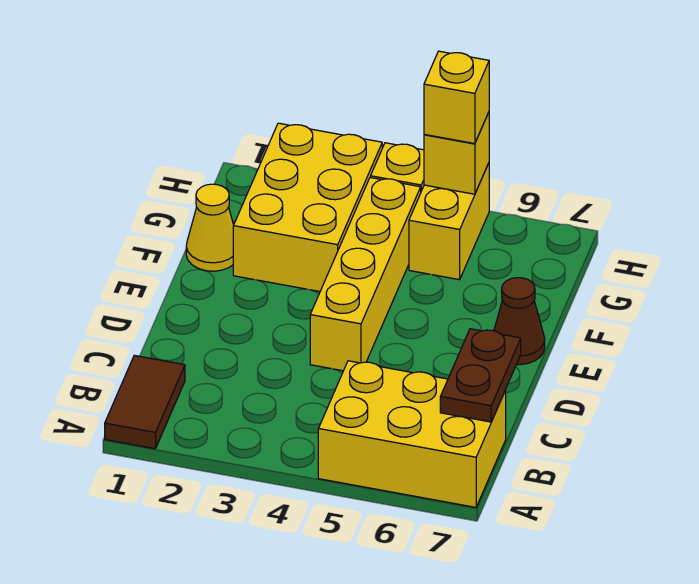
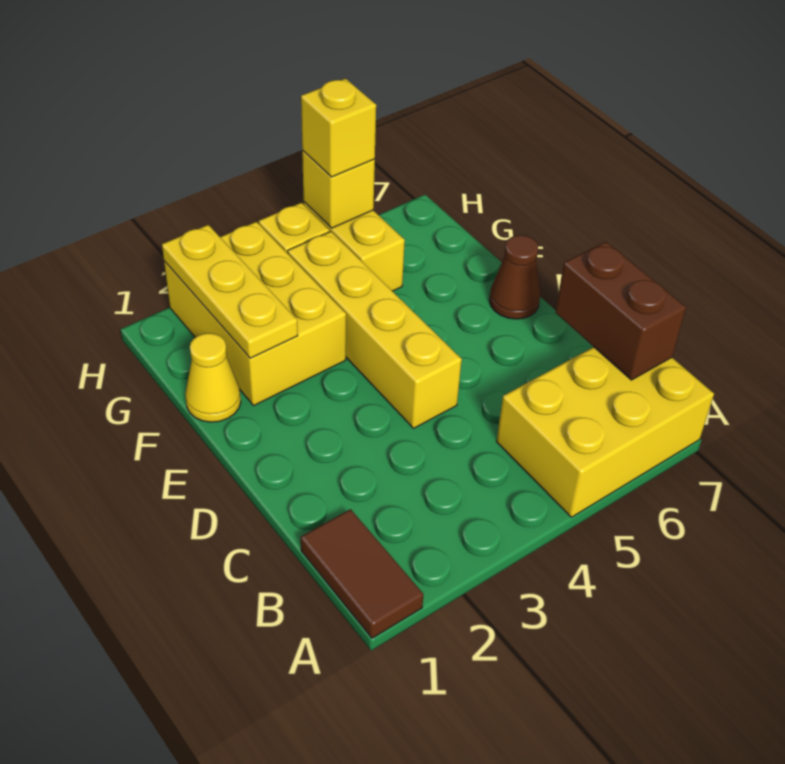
brown plate B7:C7 level 2 -> brown brick B7:C7 level 2
none -> yellow plate F2:H2 level 2

